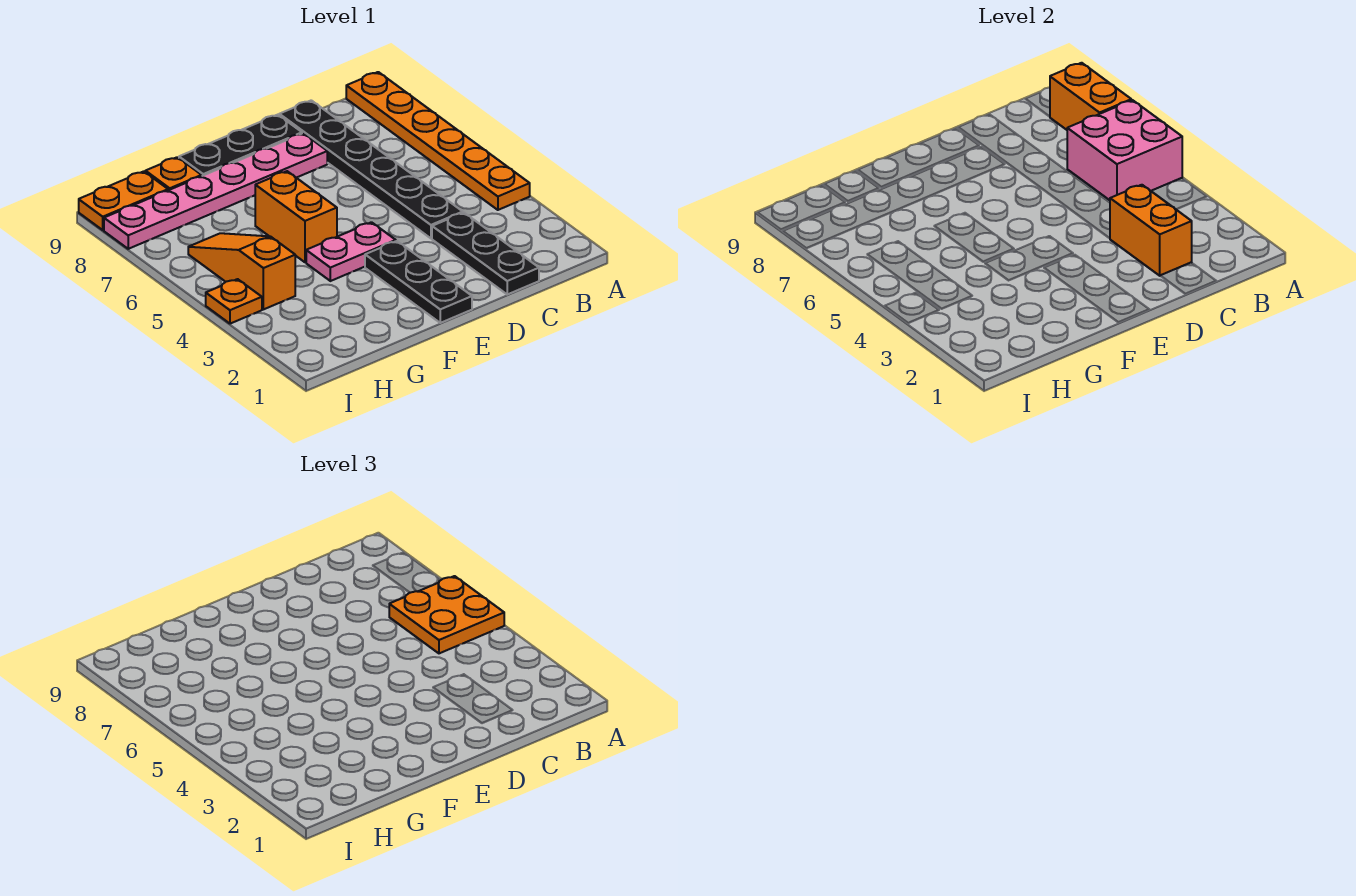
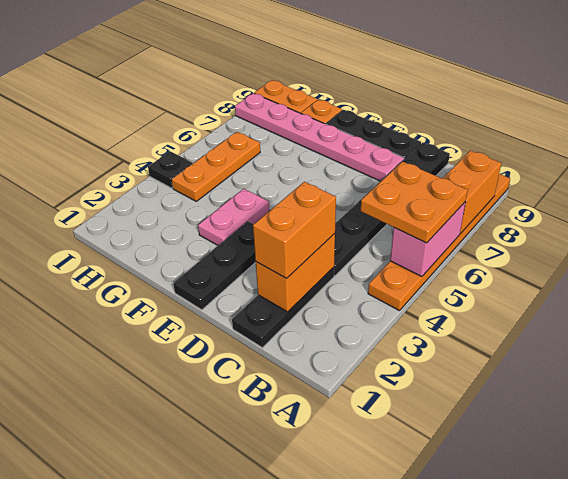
pink brick A5:B6 level 2 -> pink brick A5:A6 level 2
pink plate E4:F4 level 1 -> pink plate F3:F4 level 1
orange brick F5:F6 level 1 -> orange brick C2:C3 level 3
orange slope H4:H6 level 1 top 4 -> orange plate H4:H6 level 1
orange plate I4 level 1 -> black plate I4 level 1

